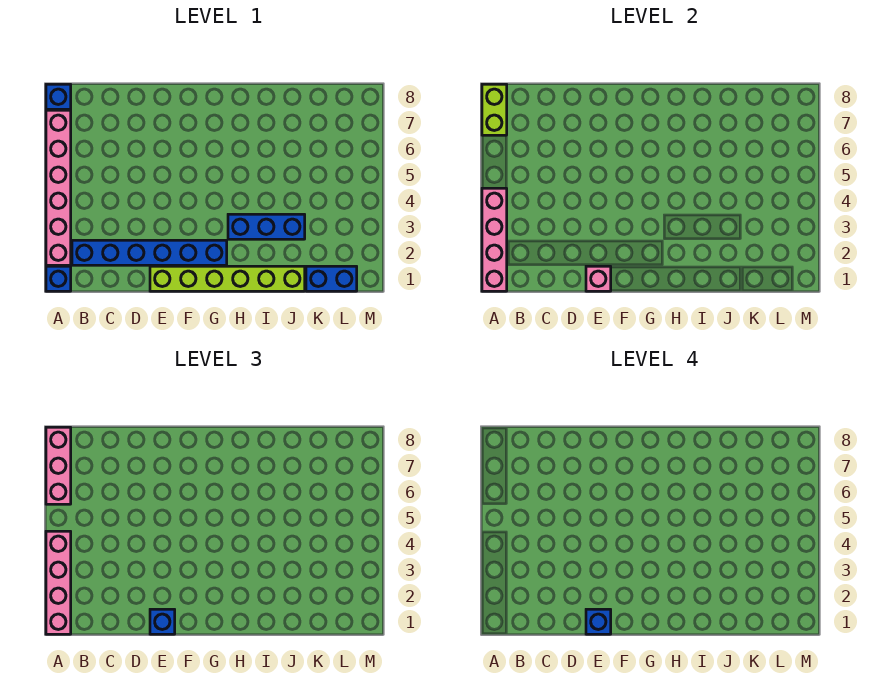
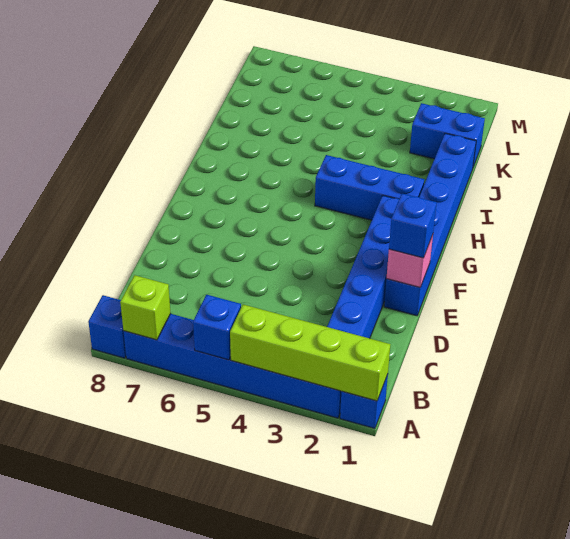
pink brick A1:A4 level 2 -> lime brick A1:A4 level 2
pink brick A1:A4 level 3 -> none
pink brick A2:A7 level 1 -> blue brick A2:A7 level 1
pink brick A6:A8 level 3 -> none
lime brick A7:A8 level 2 -> lime brick A7 level 2
lime brick E1:J1 level 1 -> blue brick E1:J1 level 1
blue brick E1 level 4 -> blue brick A5 level 2
blue brick H3:J3 level 1 -> blue brick H2:H4 level 1
blue brick K1:L1 level 1 -> blue brick K1:K2 level 1

